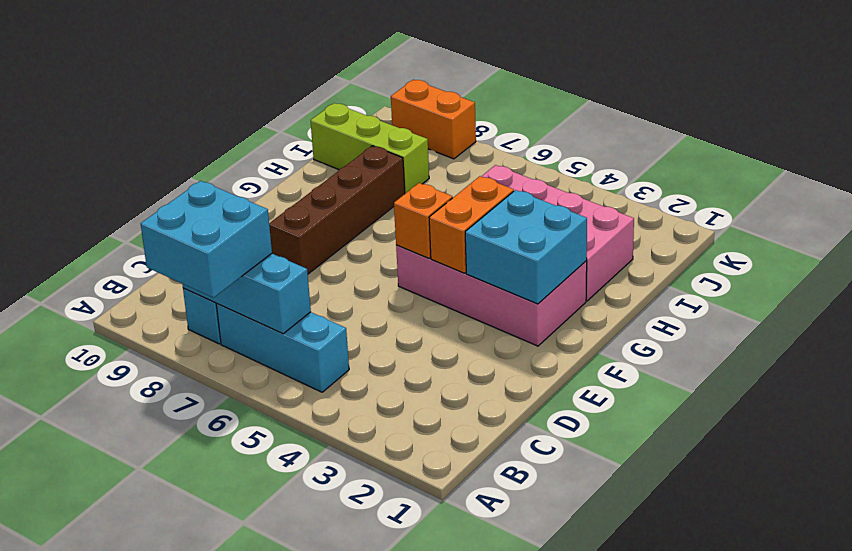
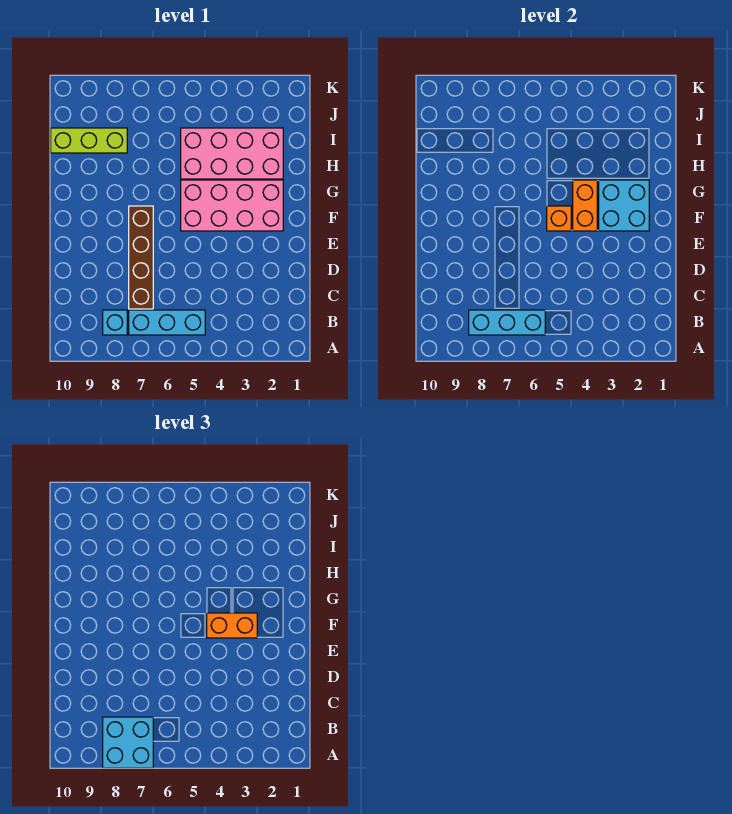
brown brick E8:H8 level 1 -> brown brick C7:F7 level 1
orange brick K8:K9 level 1 -> orange brick F3:F4 level 3

